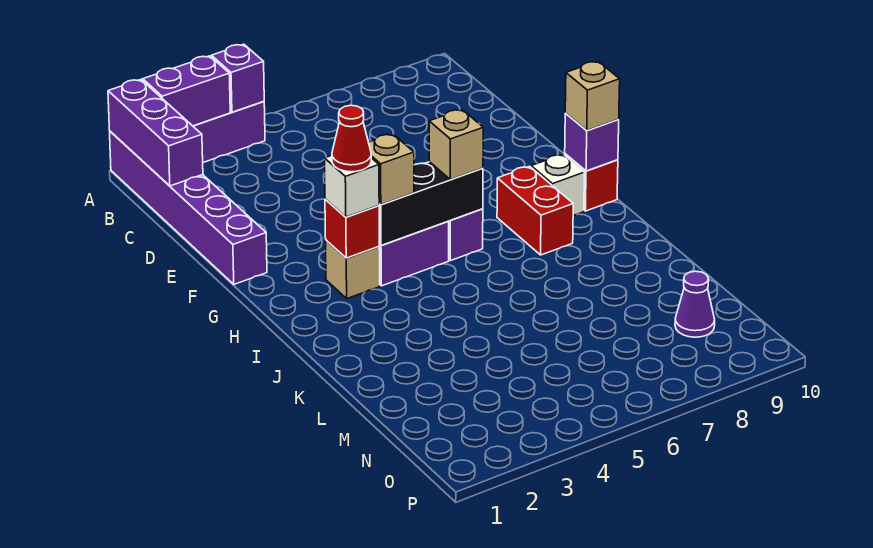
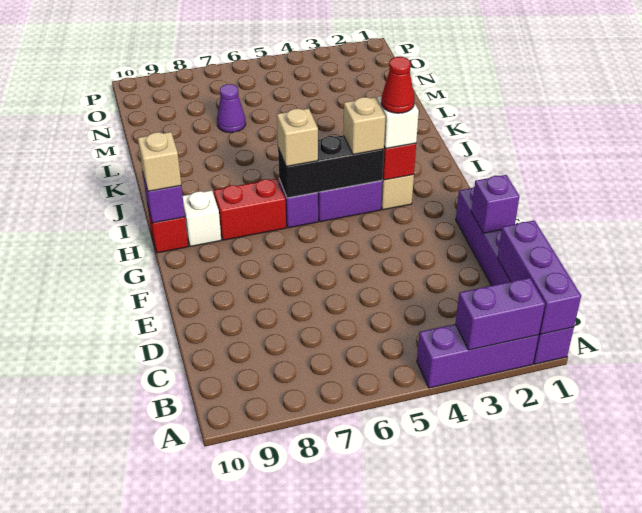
purple brick A4 level 2 -> purple brick E1 level 2
red brick H8:I8 level 1 -> red brick H7:H8 level 1
purple cone N9 level 1 -> purple cone M7 level 1

